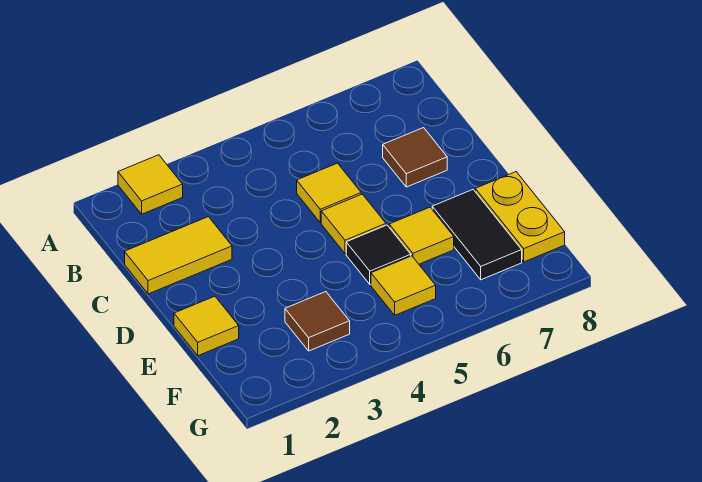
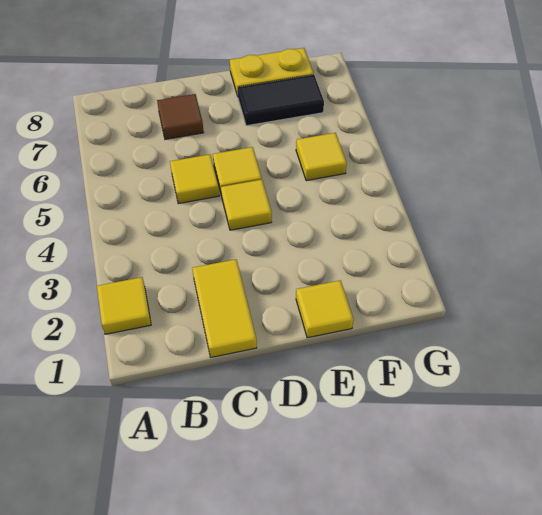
black tile E5 level 1 -> none
yellow tile E6 level 1 -> yellow tile D4 level 1
brown tile F3 level 1 -> none

